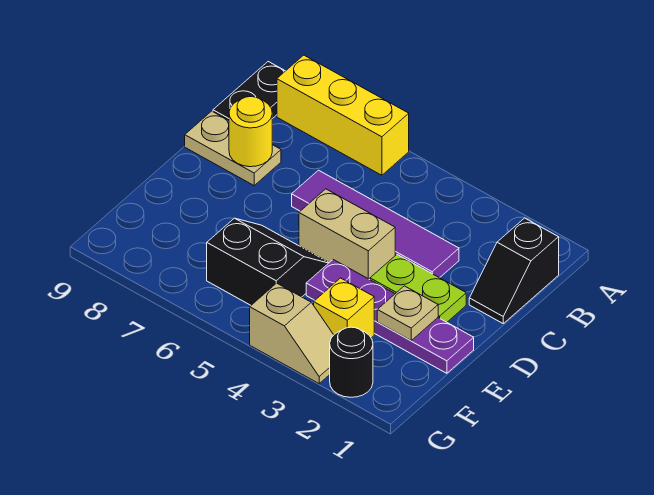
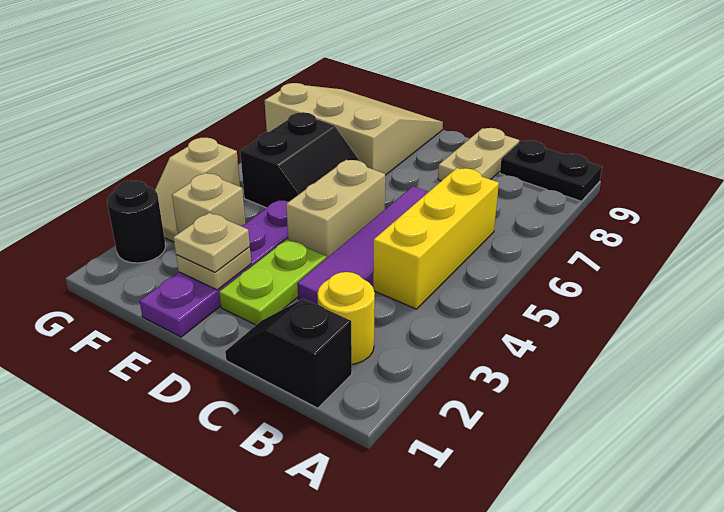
yellow brick A6:A8 level 1 -> yellow brick B4:B6 level 1
yellow round brick C8 level 2 -> yellow round brick B2 level 1
none -> tan plate E2 level 3
none -> tan slope E7:G9 level 1 top 7
yellow brick F3 level 1 -> tan brick F3 level 1

